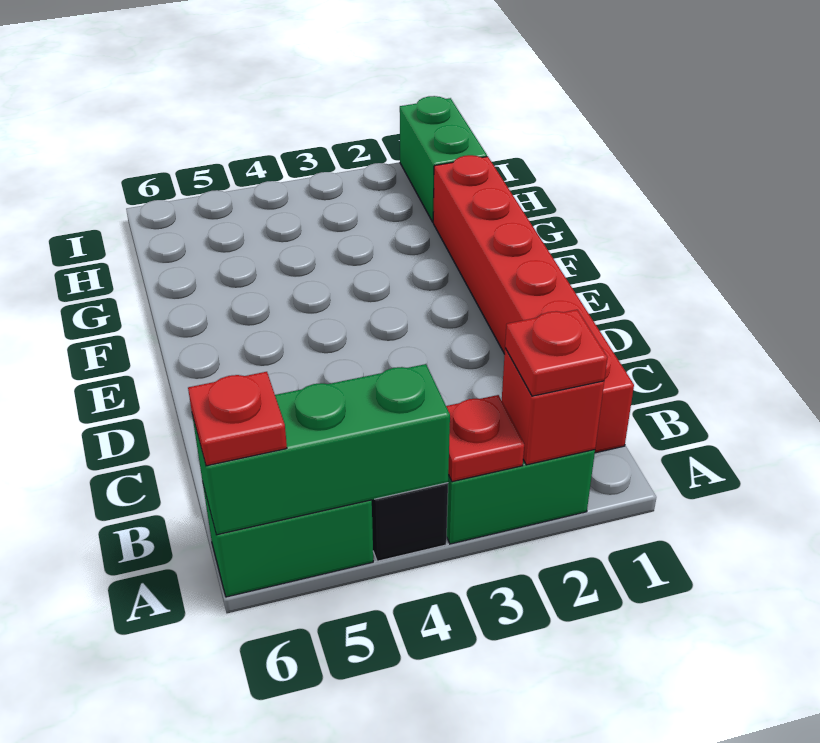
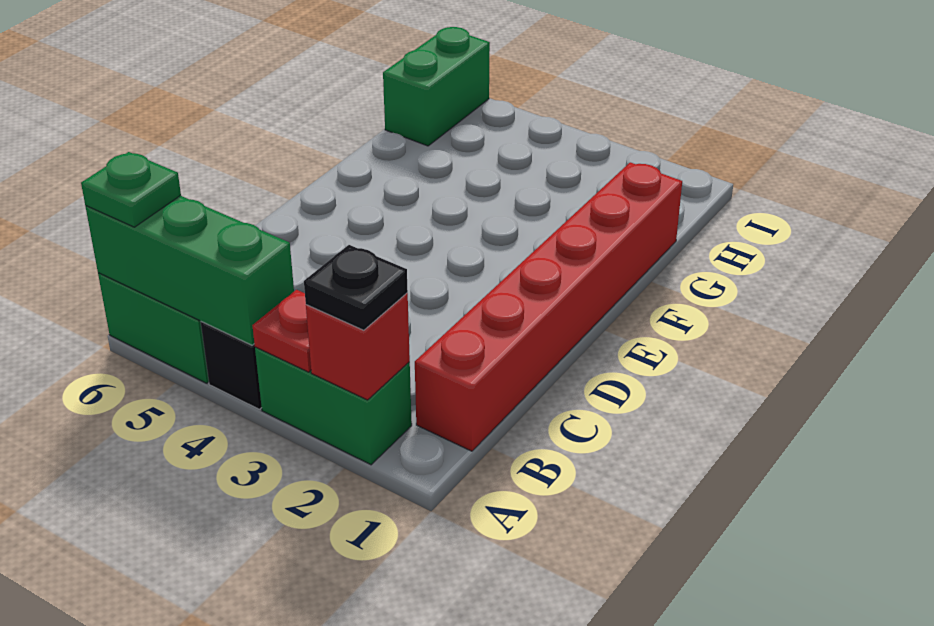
red plate A2 level 3 -> black plate A2 level 3
red plate A6 level 3 -> green plate A6 level 3
green brick H1:I1 level 1 -> green brick H6:I6 level 1

